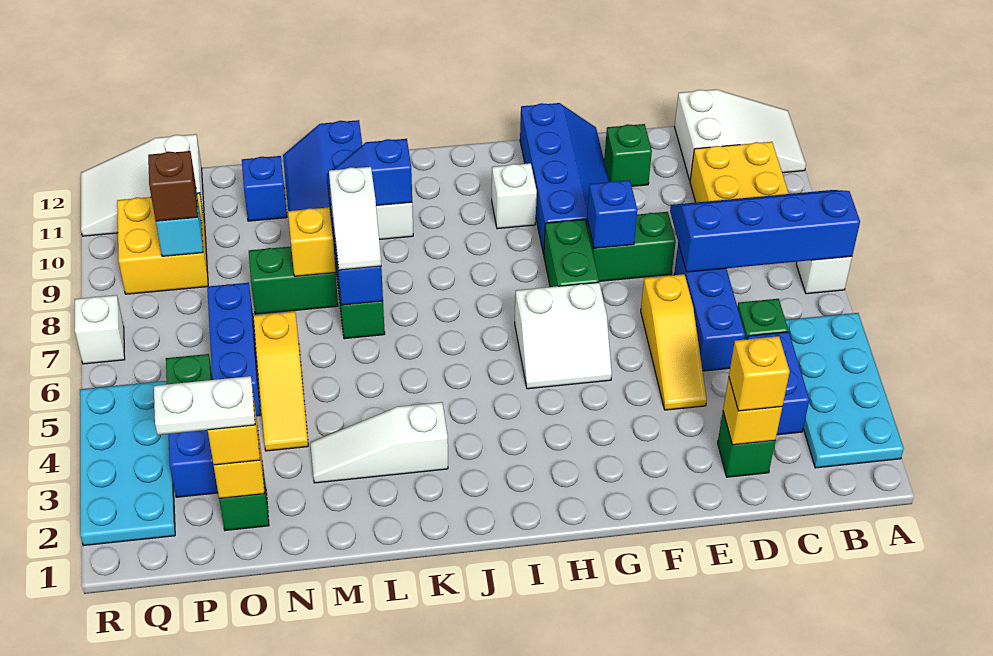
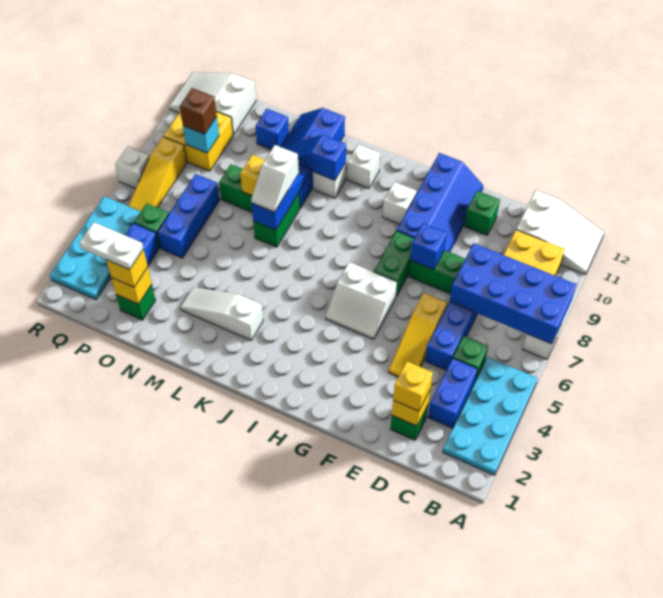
blue slope A7:D8 level 2 top 7 -> blue brick A7:D8 level 2
none -> white brick J11 level 1
yellow slope N4:N6 level 1 top 6 -> yellow slope Q6:Q8 level 1 top 8

